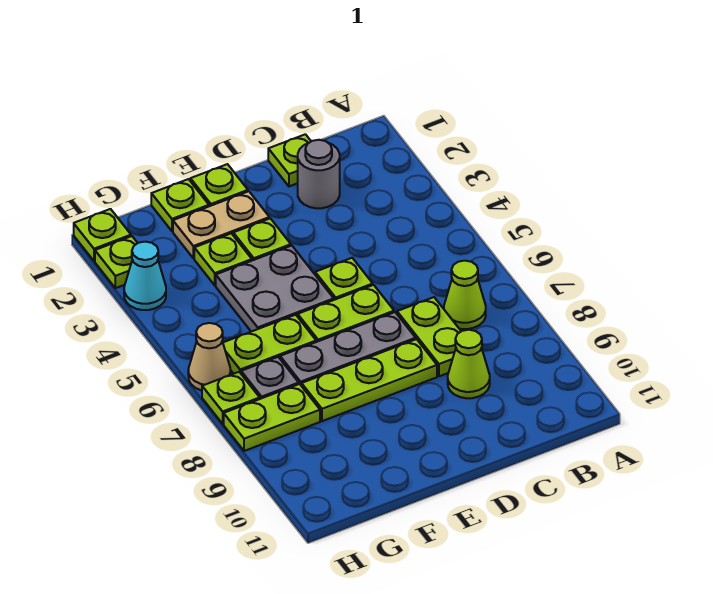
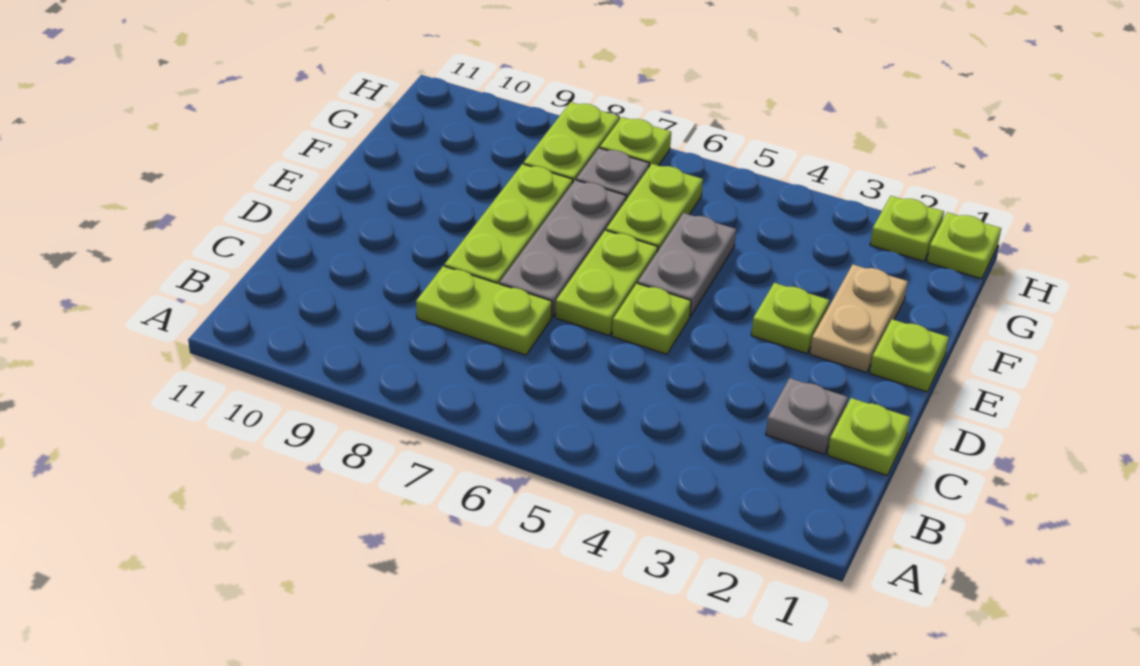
lime cone B7 level 1 -> none
grey round brick C2 level 1 -> grey plate C2 level 1
lime cone C9 level 1 -> none
grey plate E4:F5 level 1 -> grey plate E5:F5 level 1
lime plate F1 level 1 -> none
lime plate F3 level 1 -> none
cyan cone H3 level 1 -> none
tan cone H6 level 1 -> none

